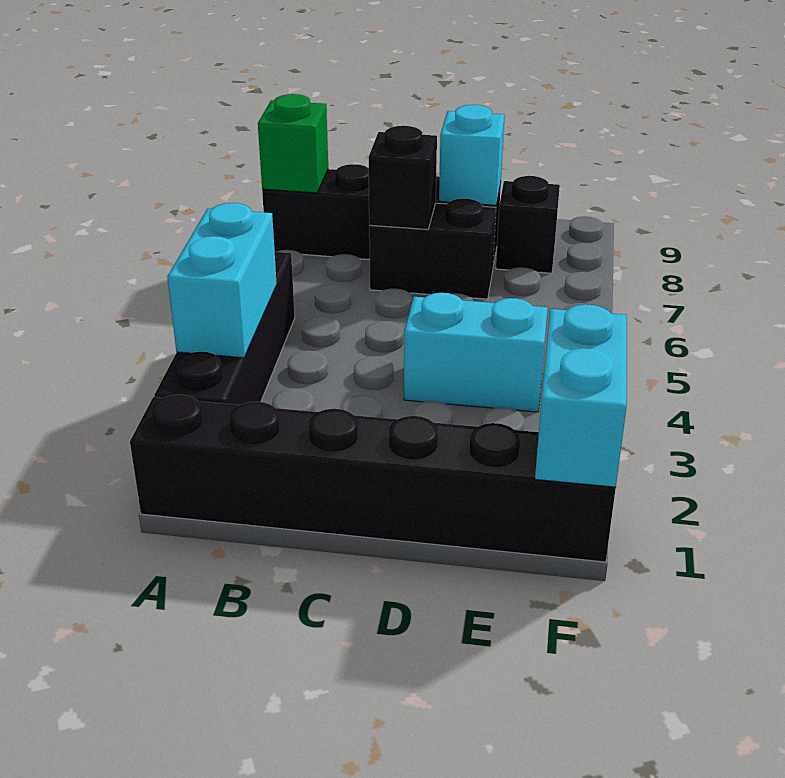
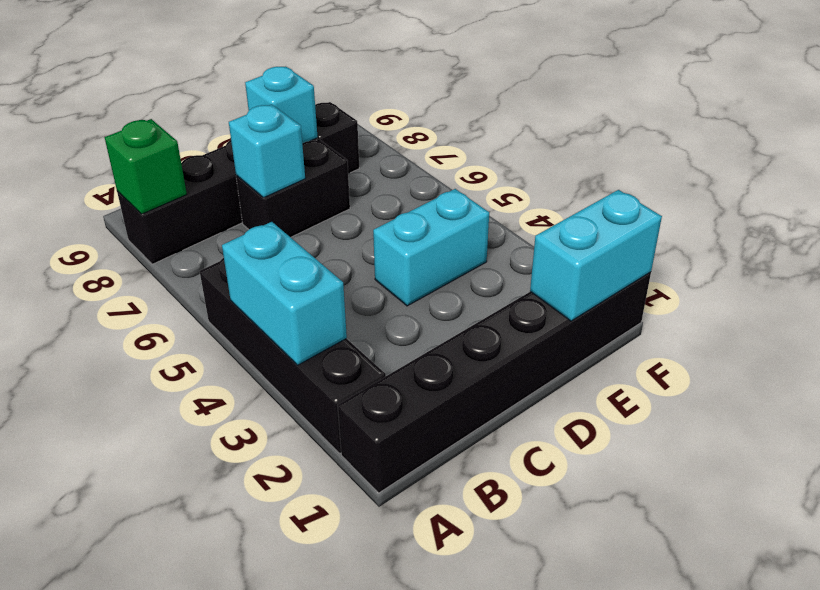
black brick C7 level 2 -> cyan brick C7 level 2
cyan brick F1:F2 level 2 -> cyan brick E1:F1 level 2

